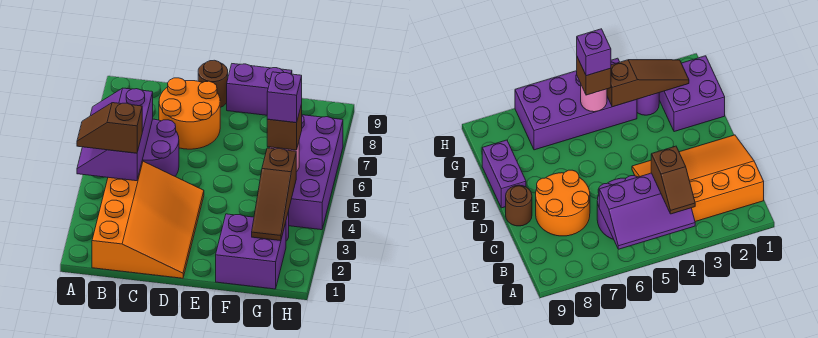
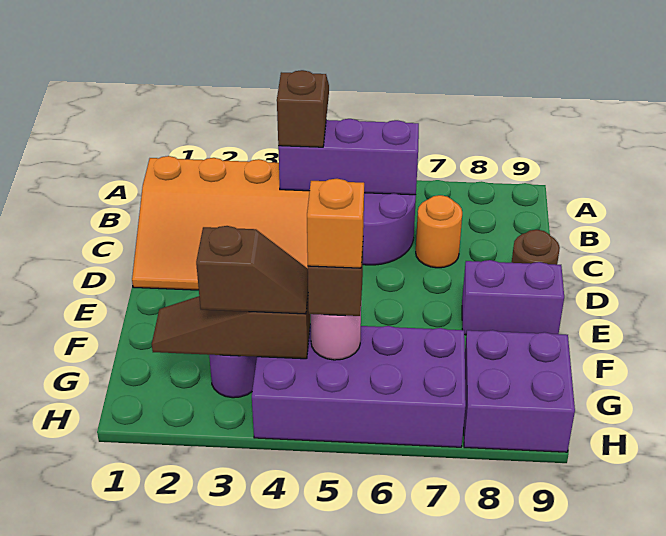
orange round brick C7:D8 level 1 -> orange round brick C7 level 1
purple brick E9:F9 level 1 -> purple brick E8:E9 level 1
purple brick F1:G2 level 1 -> purple brick G8:H9 level 1
none -> brown slope G3:G4 level 3 top 3
purple brick G5 level 4 -> orange brick G5 level 4

